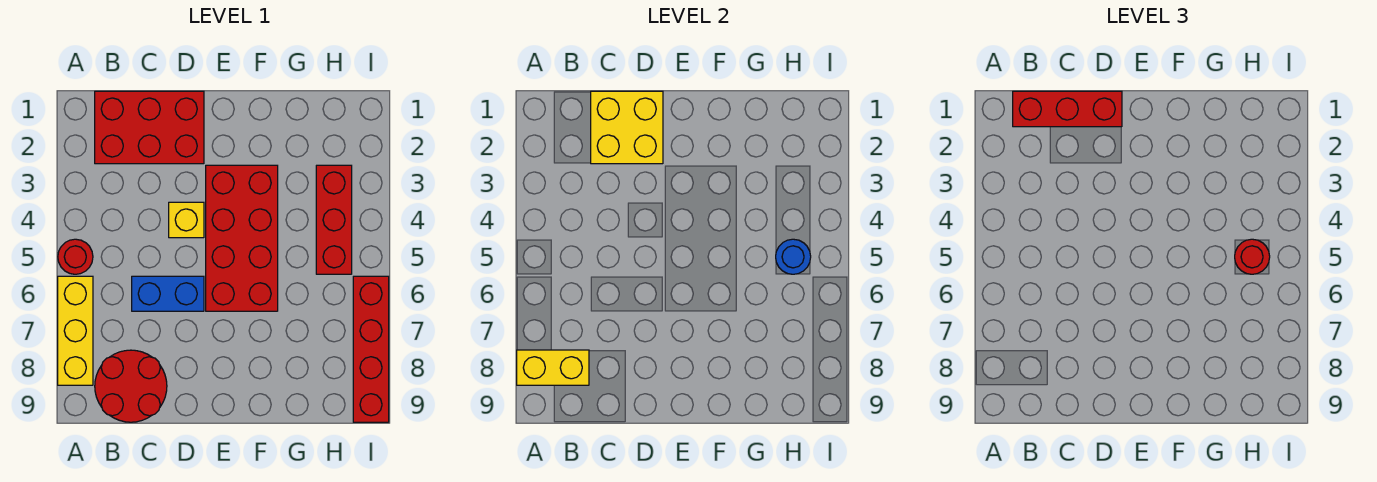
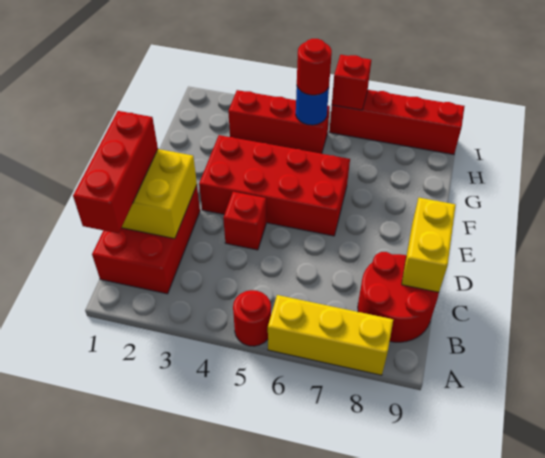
yellow brick A8:B8 level 2 -> yellow brick C9:D9 level 2
blue brick C6:D6 level 1 -> none
yellow brick D4 level 1 -> red brick D4 level 1
none -> red brick I6 level 2

